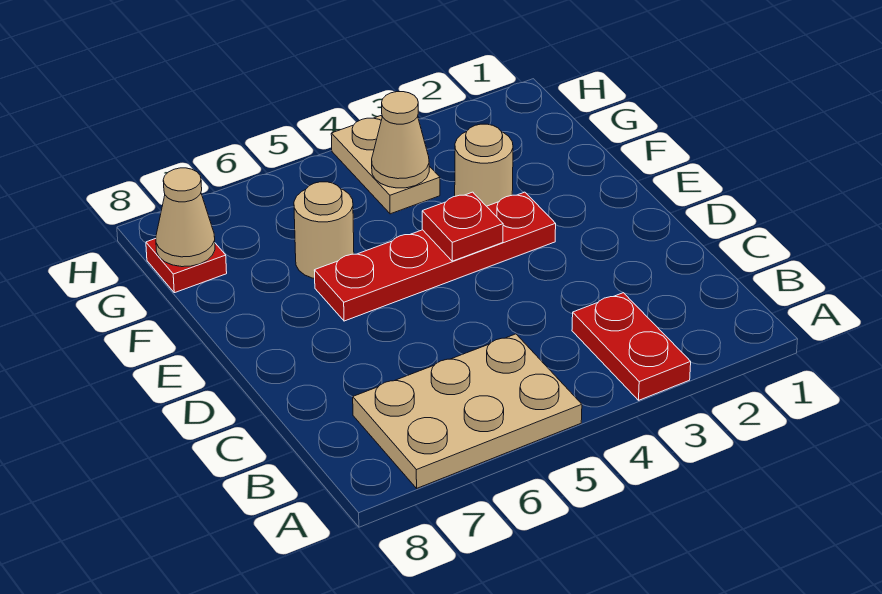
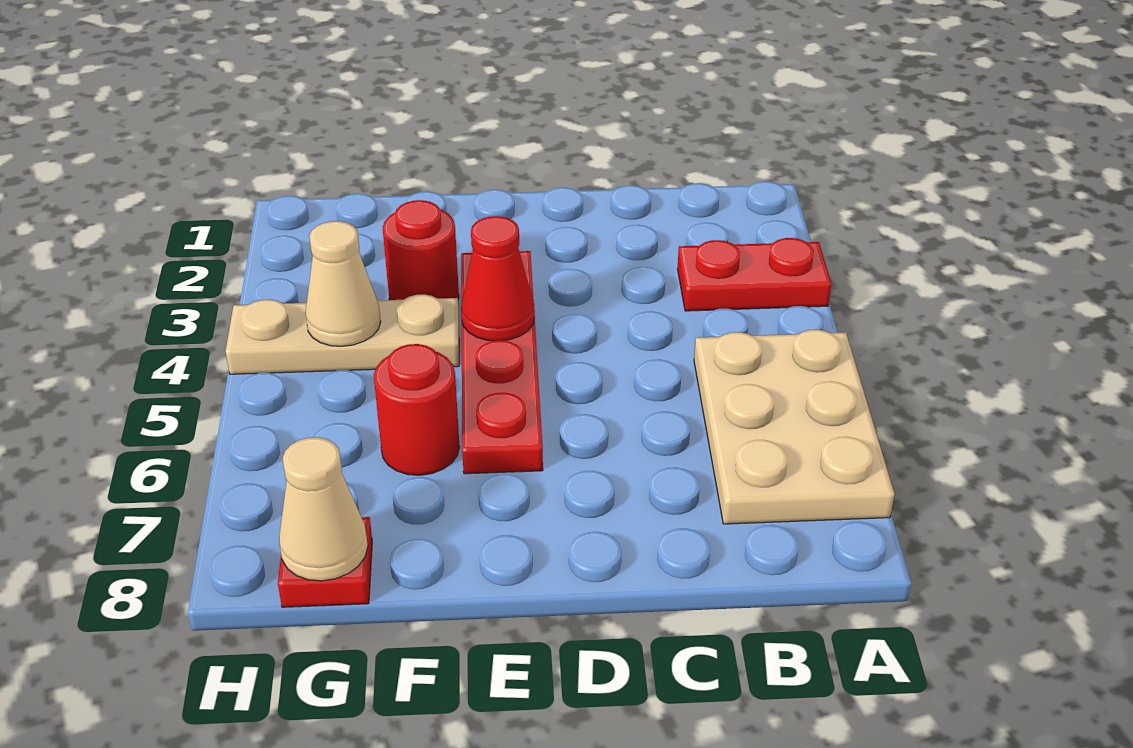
red plate E4 level 2 -> red cone E4 level 2
tan round brick F3 level 1 -> red round brick F3 level 1
tan round brick F6 level 1 -> red round brick F6 level 1
tan plate G4:H4 level 1 -> tan plate F4:H4 level 1

